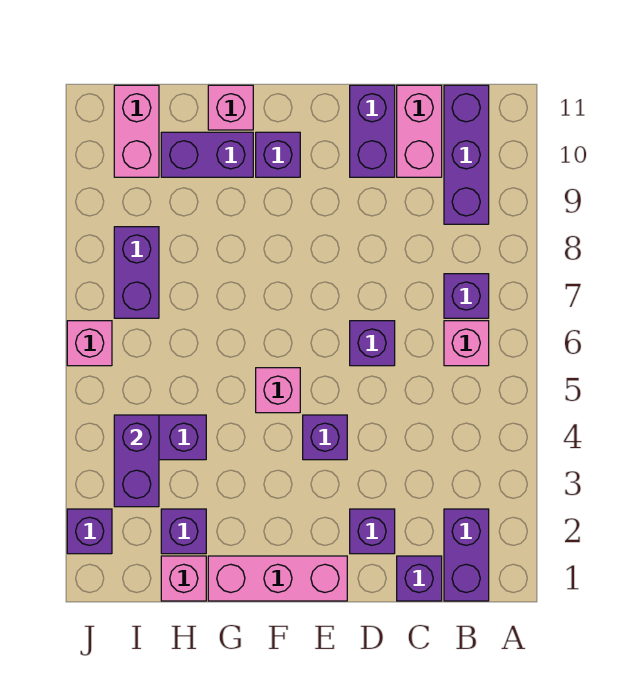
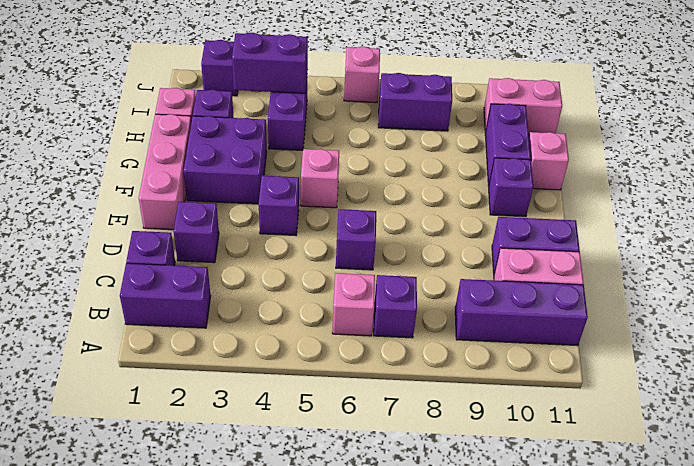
none -> purple brick F2:G3 level 1

